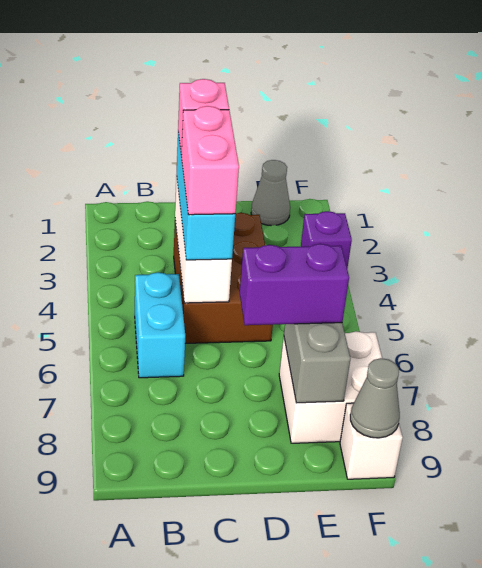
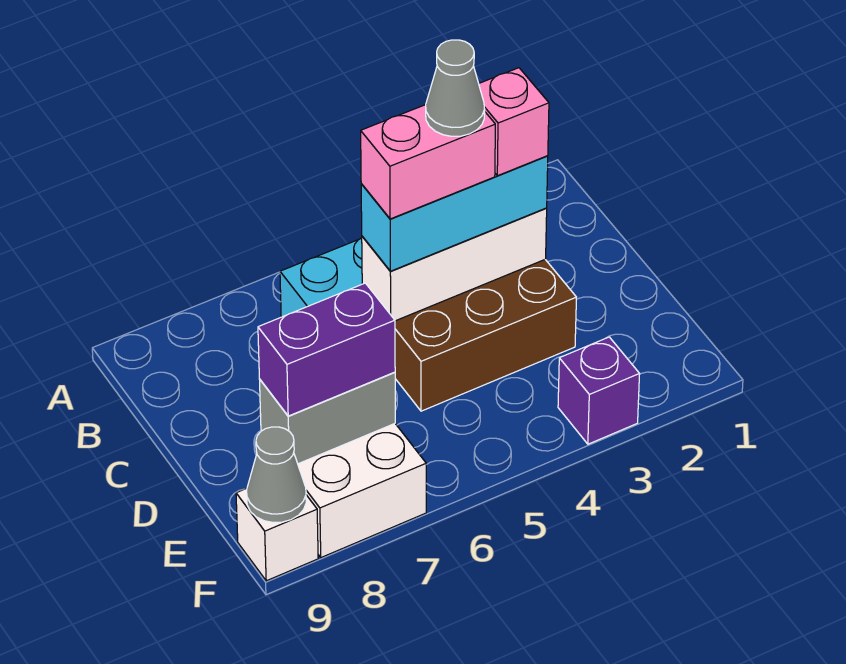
purple brick D7:E7 level 3 -> purple brick E7:E8 level 3
grey cone E1 level 1 -> grey cone C4 level 5

